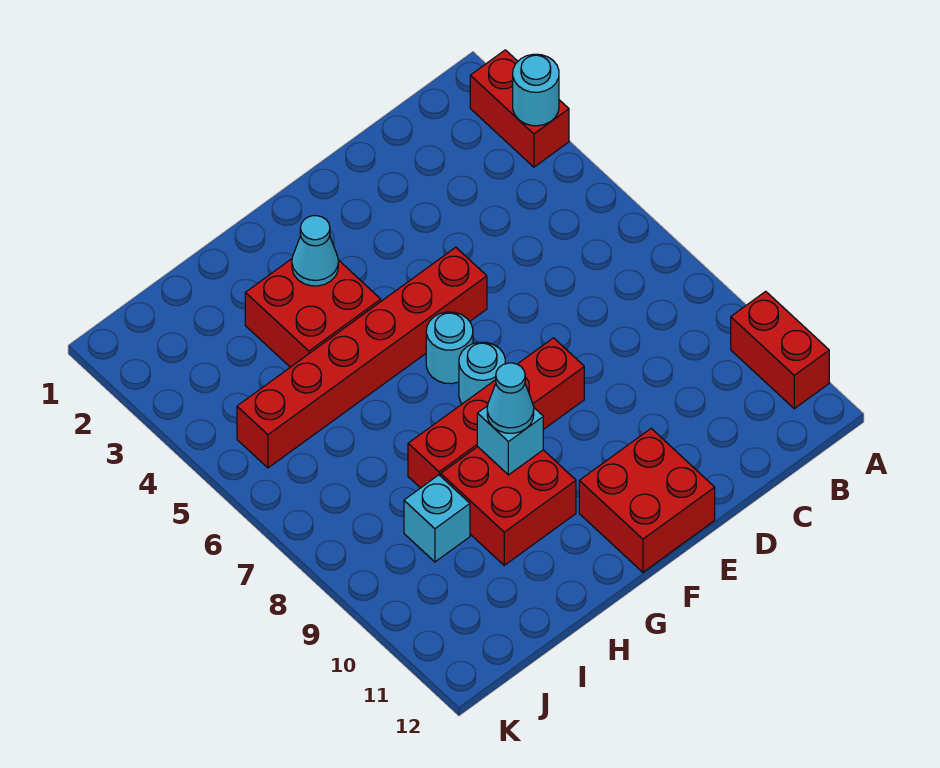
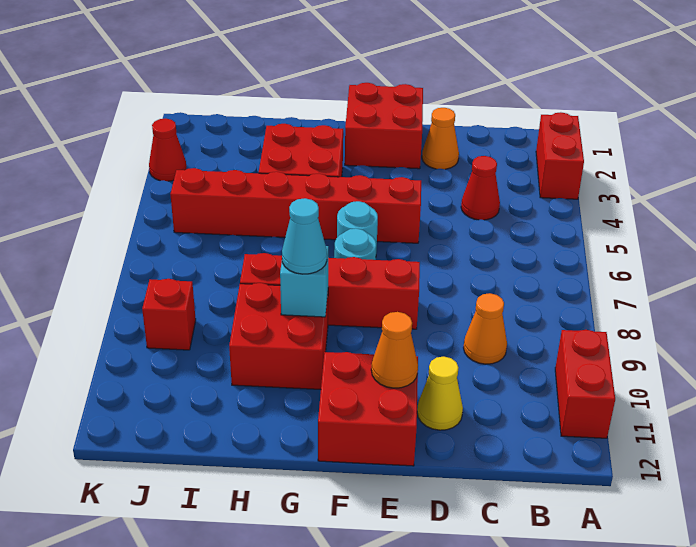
cyan round brick A3 level 2 -> none
none -> red cone C4 level 1
none -> orange cone C9 level 1
none -> orange cone D2 level 1
none -> yellow cone D11 level 1
none -> red brick E1:F2 level 1
none -> orange cone E11 level 2
cyan cone G3 level 2 -> none
cyan brick I9 level 1 -> none
none -> red brick J9 level 1
none -> red cone K3 level 1

